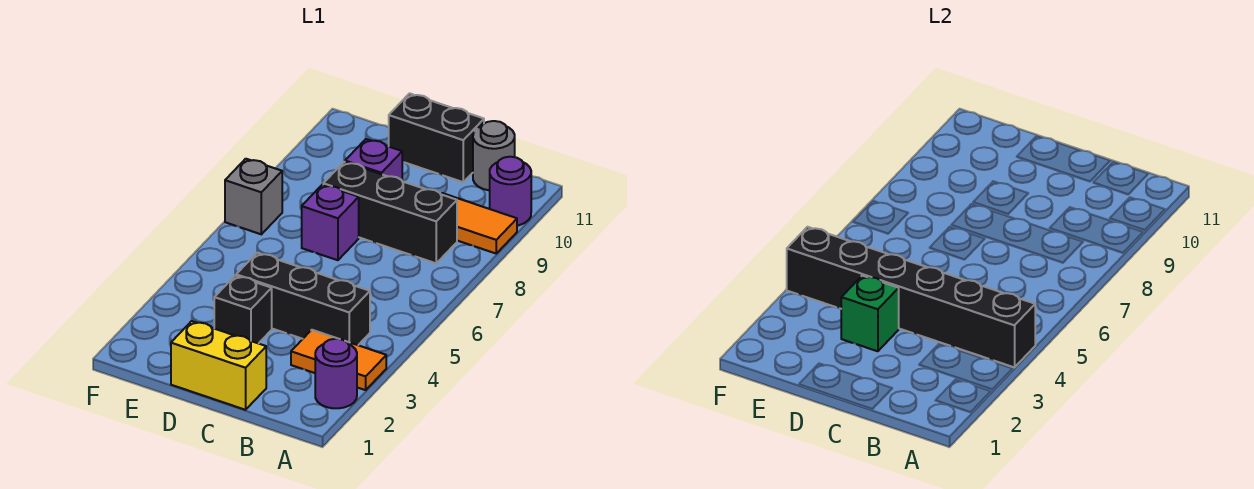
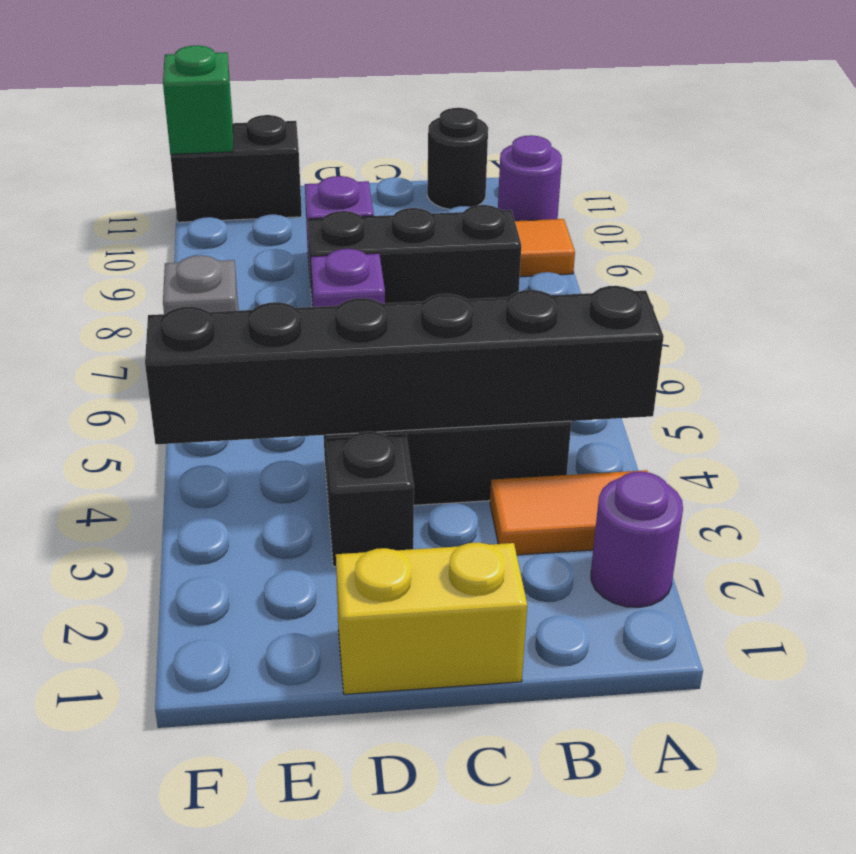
grey round brick B11 level 1 -> black round brick B11 level 1
black brick C11:D11 level 1 -> black brick E11:F11 level 1
green brick D3 level 2 -> green brick F11 level 2

